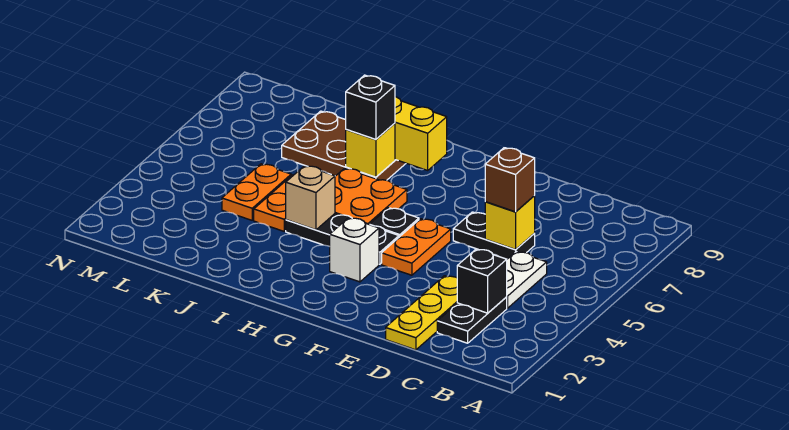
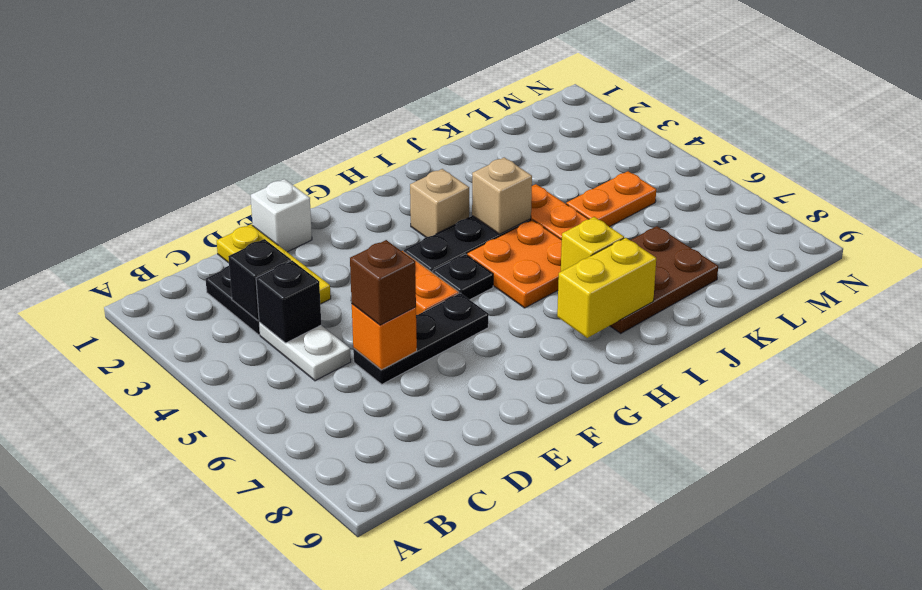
black plate D6:E6 level 1 -> black plate D6:F6 level 1
yellow brick D6 level 2 -> orange brick D6 level 2
white brick G3 level 1 -> white brick E1 level 1
none -> tan brick H3 level 1
black brick I7 level 3 -> black brick C4 level 2
orange plate K4:K5 level 1 -> orange plate K5:L5 level 1

